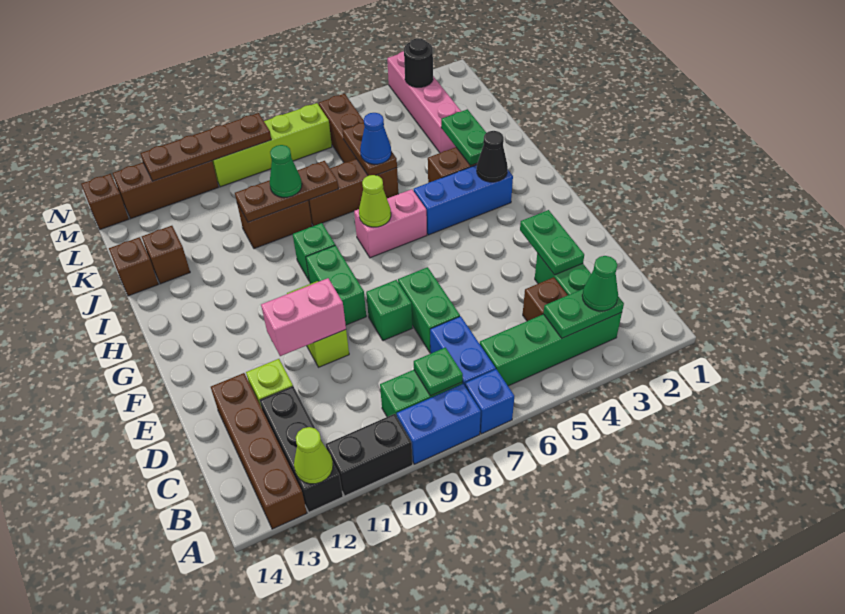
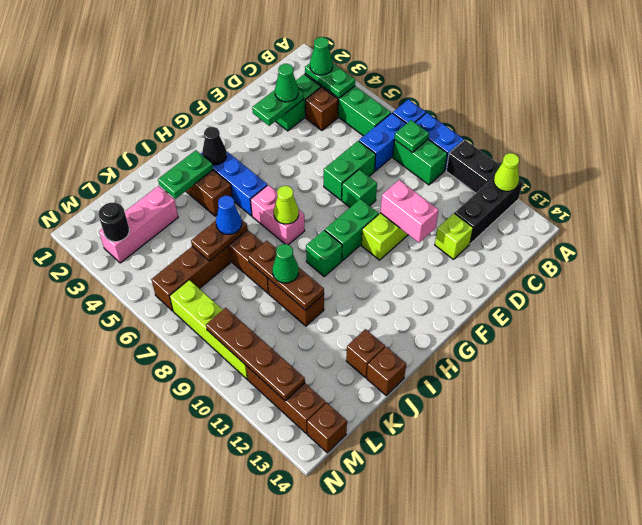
brown brick A13:D13 level 1 -> none
none -> green cone D3 level 3
pink brick K3:N3 level 1 -> pink brick K3:M3 level 1

